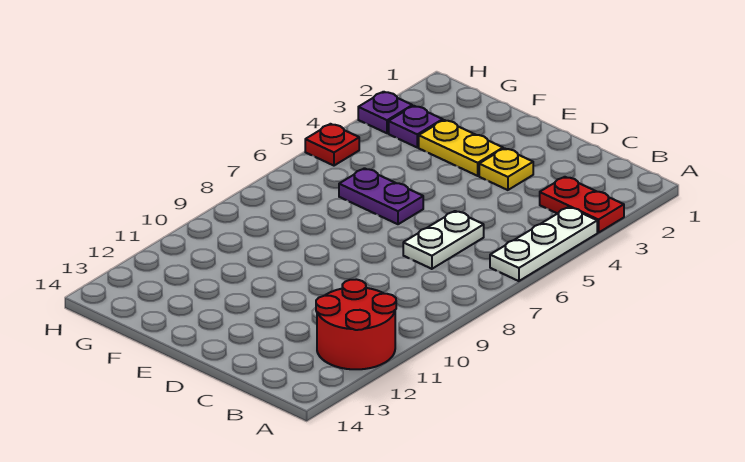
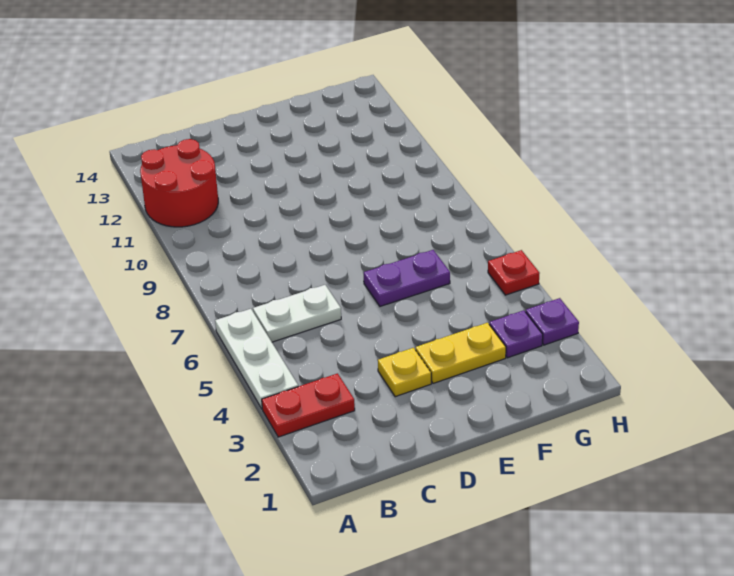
white plate C6:C7 level 1 -> white plate B6:C6 level 1

